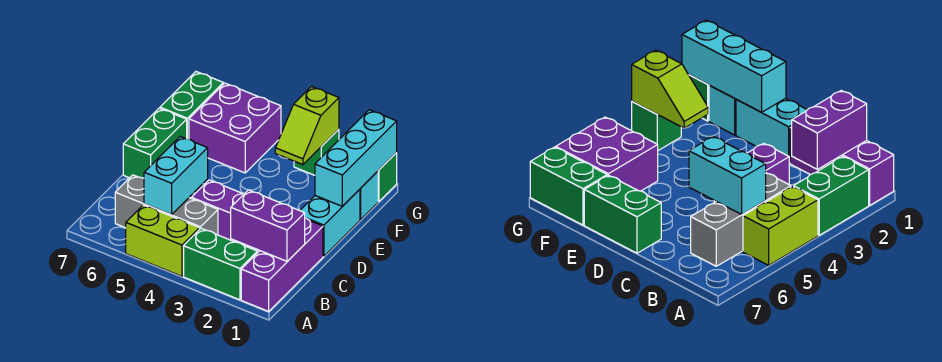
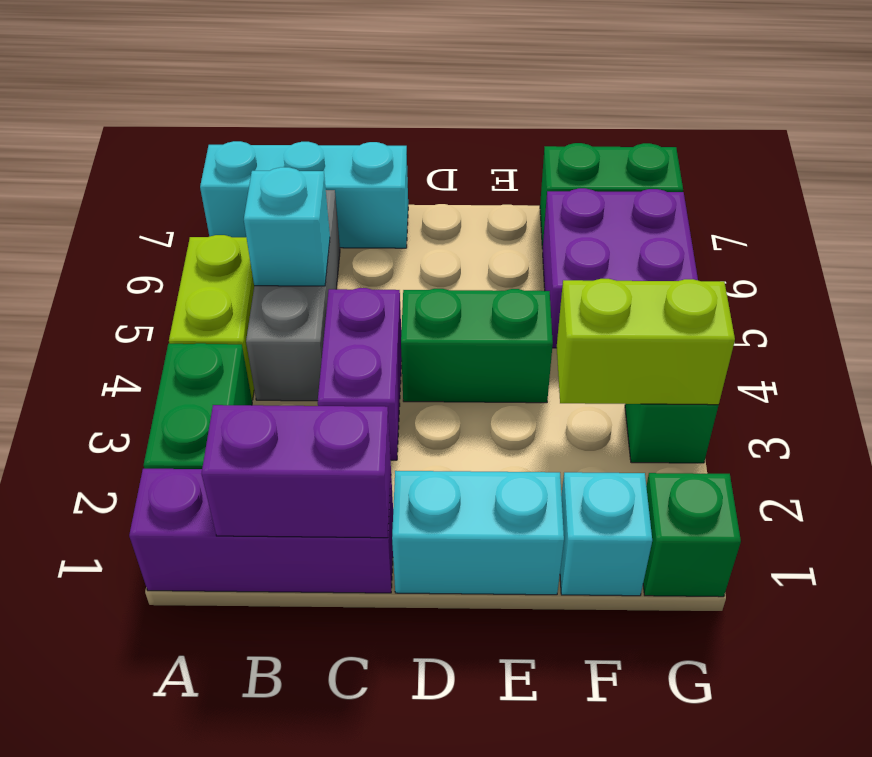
purple brick B1:B2 level 2 -> purple brick B1:C1 level 2
cyan brick B5:C5 level 2 -> cyan brick B5 level 2
green brick D7:E7 level 1 -> green brick D4:E4 level 1
cyan brick E1:G1 level 2 -> cyan brick A7:C7 level 1
lime slope F3:G3 level 2 top G -> lime brick F3:G3 level 2

